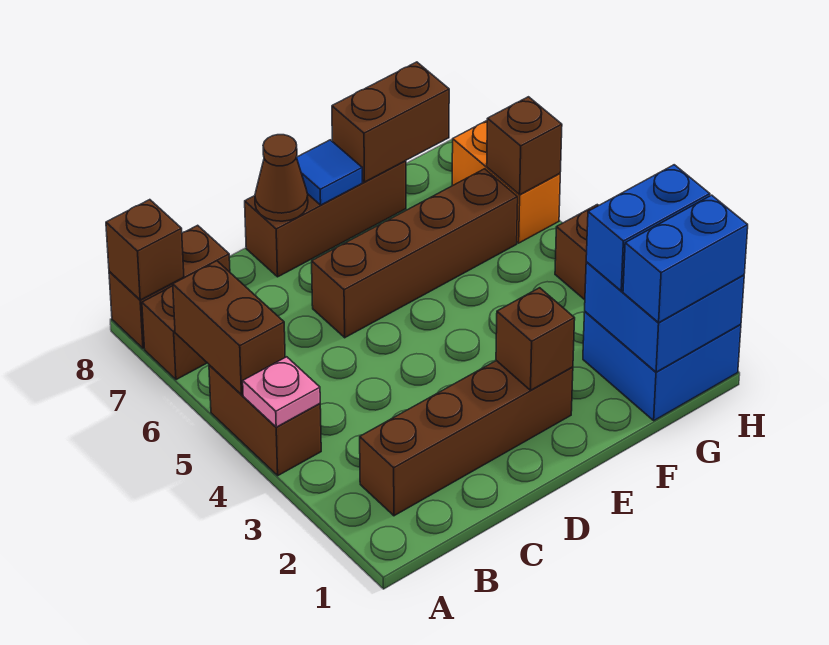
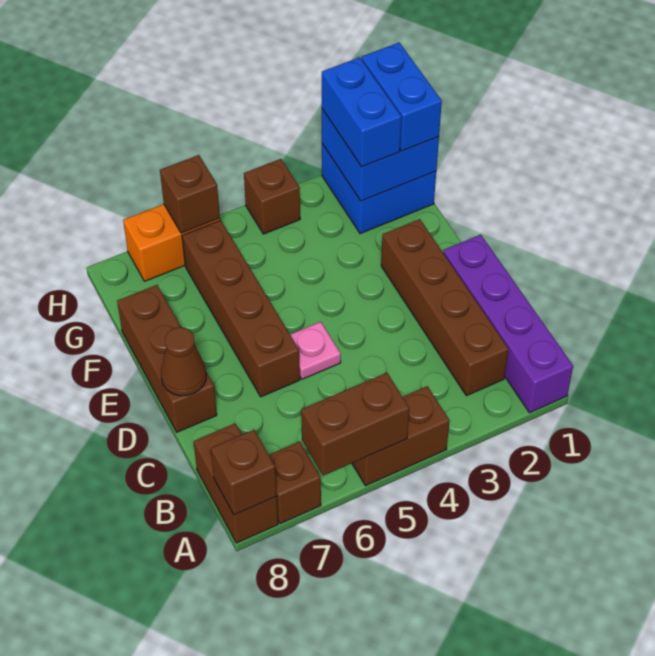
none -> purple brick A1:D1 level 1
pink plate A4 level 2 -> pink plate D5 level 1
brown brick E2 level 2 -> none
blue tile E8 level 2 -> none
brown brick F8:G8 level 2 -> none

